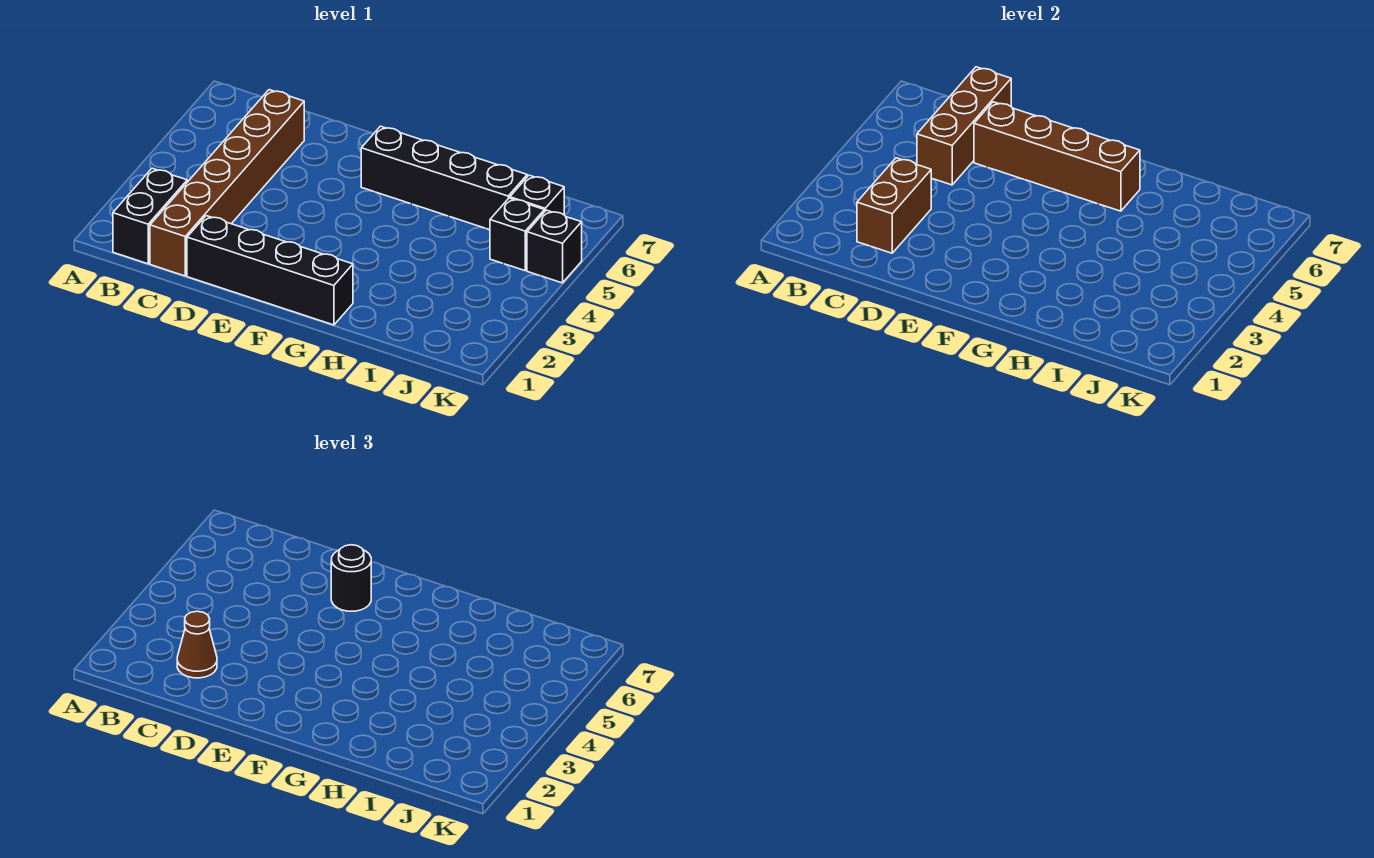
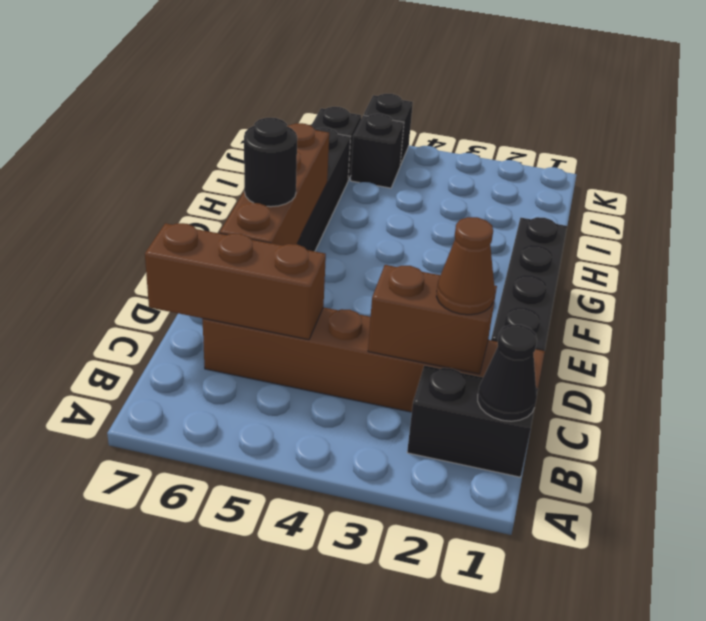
none -> black cone B1 level 2

